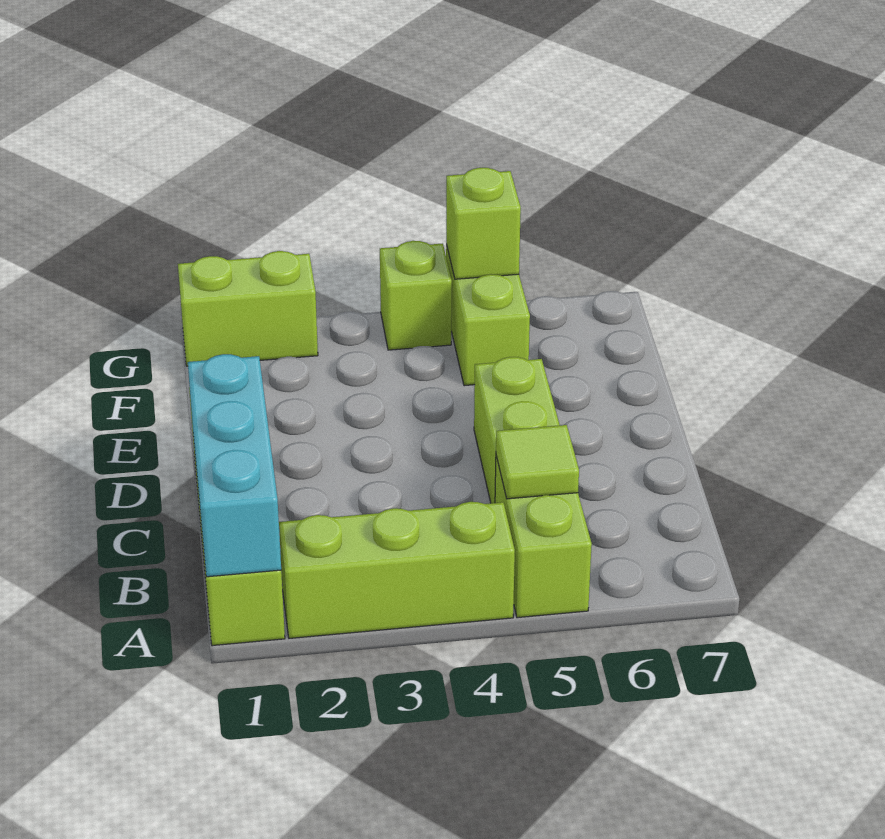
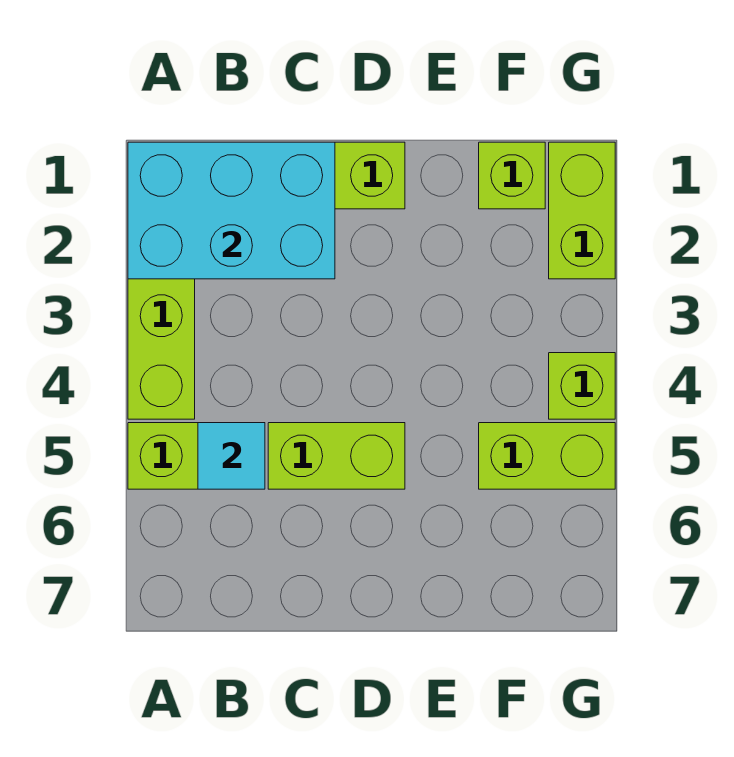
cyan brick A1:C1 level 2 -> cyan brick A1:C2 level 2
lime tile B5 level 2 -> cyan tile B5 level 2
lime brick G5 level 2 -> lime brick F1 level 1

